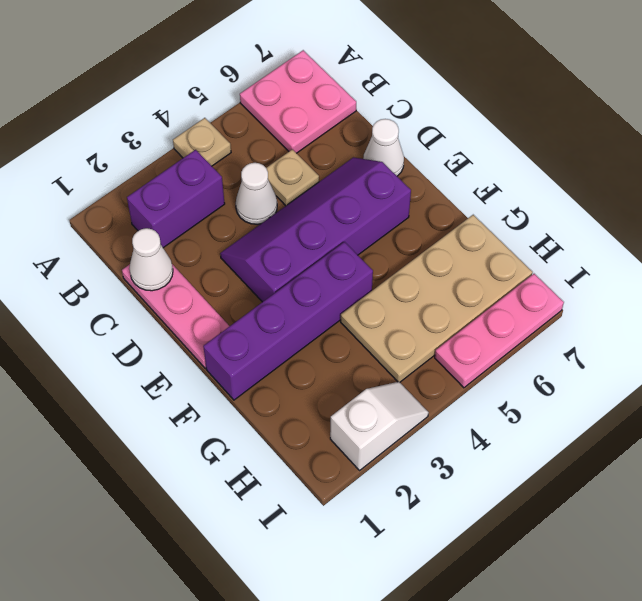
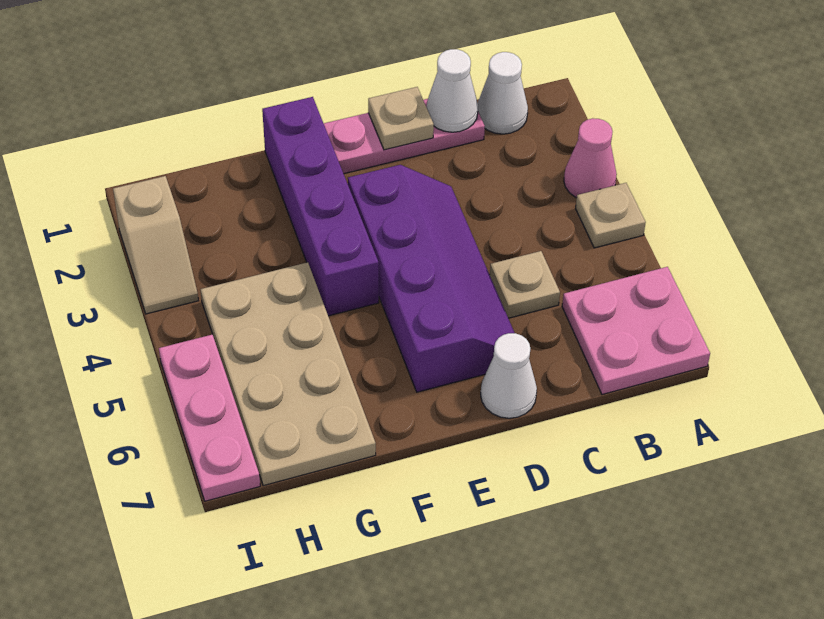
none -> pink cone A3 level 1
purple brick B2:B3 level 1 -> none
white cone C4 level 1 -> white cone B1 level 1
none -> tan plate D1 level 2
white slope I2:I3 level 1 top 2 -> tan slope I2:I3 level 1 top 2

